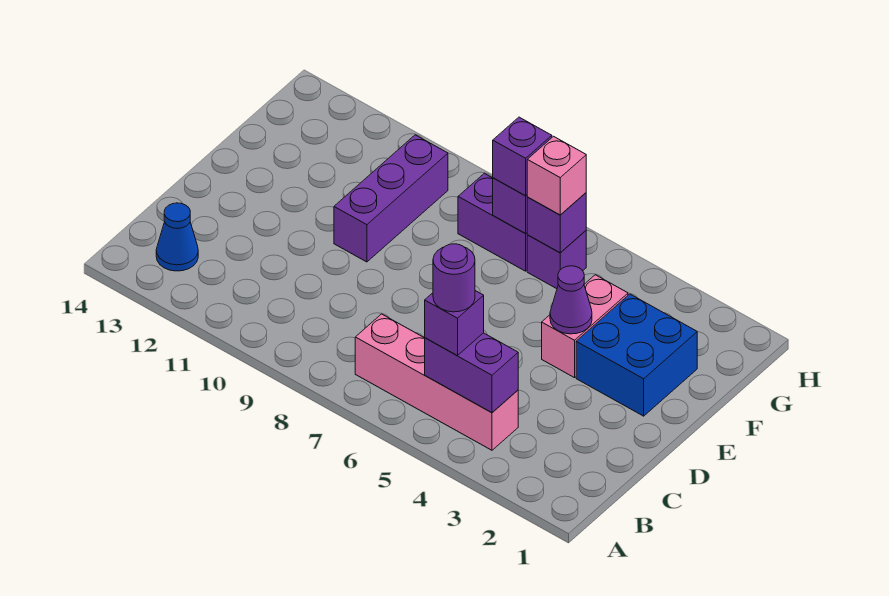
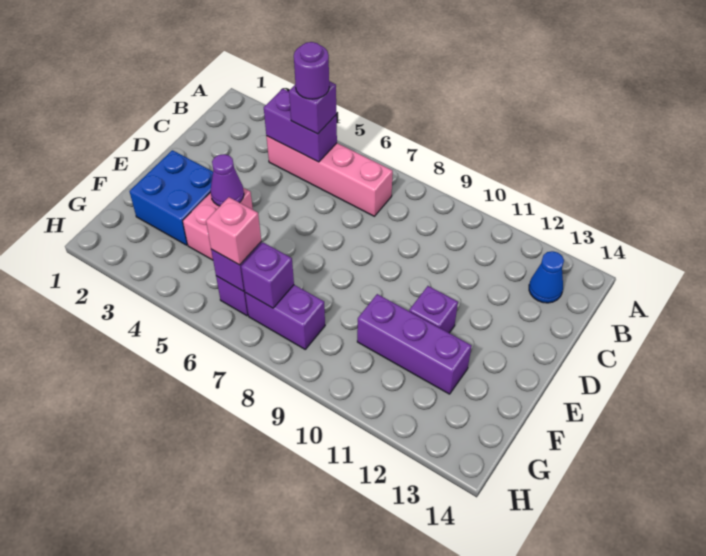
purple brick E10:G10 level 1 -> purple brick F10:F12 level 1
purple brick G7 level 3 -> purple brick E11 level 1

